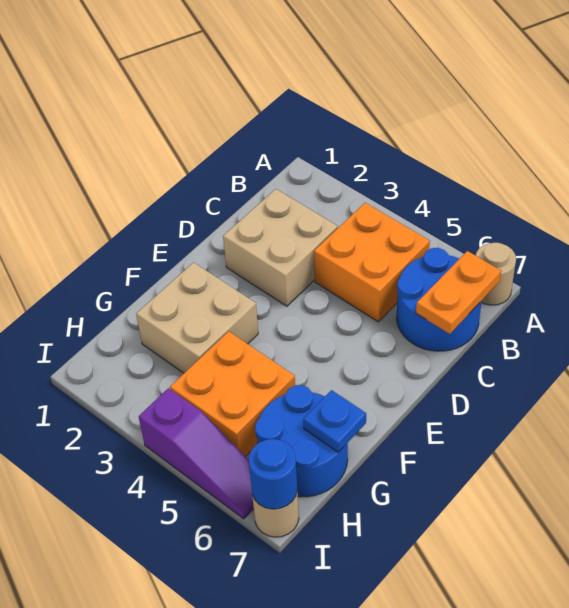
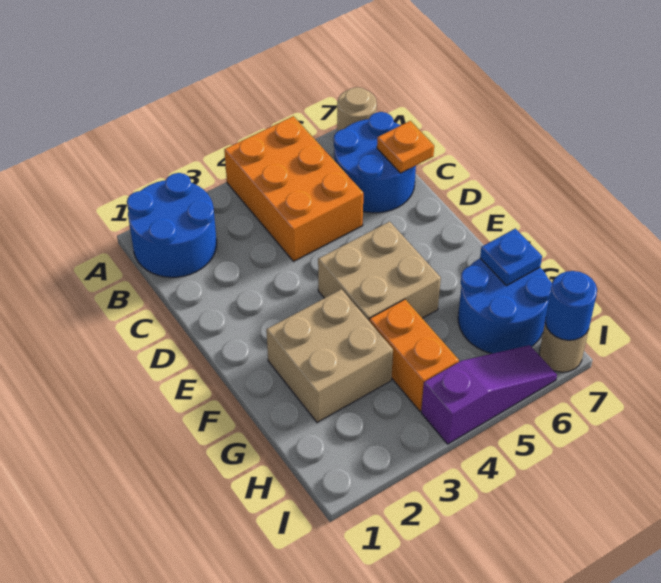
none -> blue round brick A1:B2 level 1
orange brick B4:C5 level 1 -> orange brick A4:C5 level 1
orange plate B7:C7 level 2 -> orange plate C7 level 2
tan brick C2:D3 level 1 -> tan brick E4:F5 level 1
orange brick G4:H5 level 1 -> orange brick G4:H4 level 1

